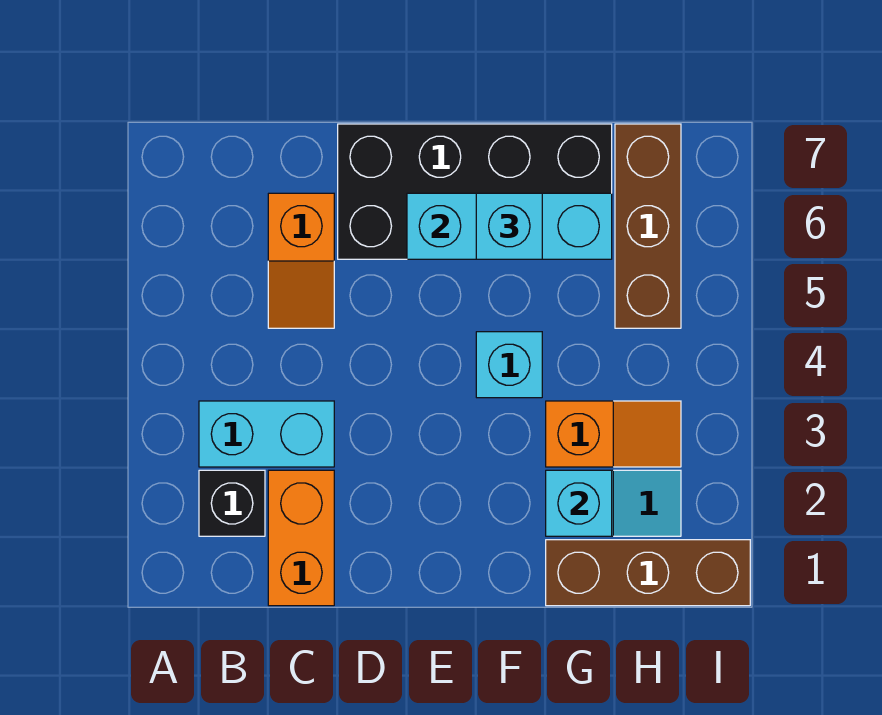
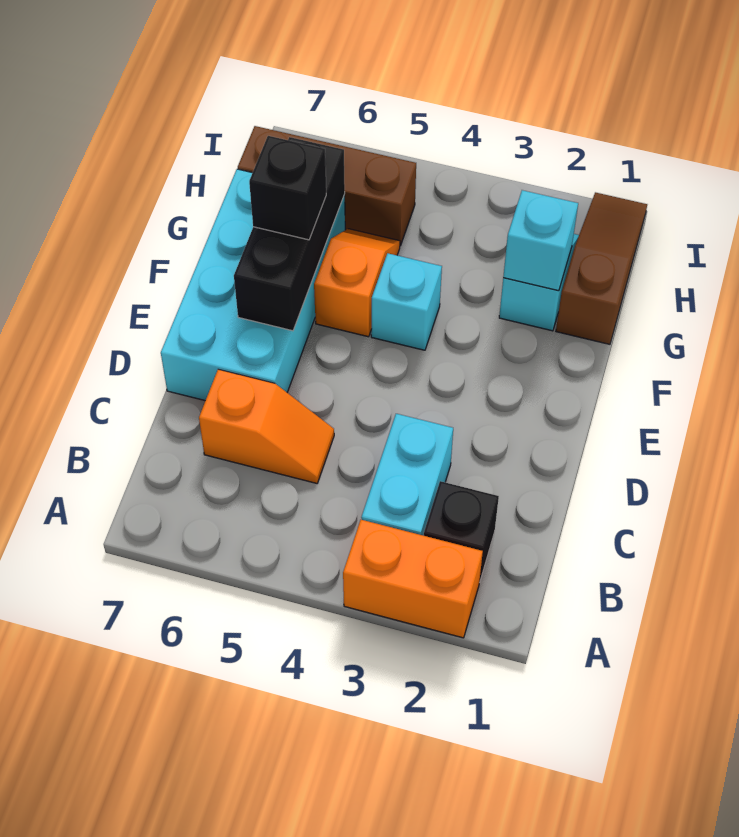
orange brick C1:C2 level 1 -> orange brick A2:A3 level 1
black brick D6:G7 level 1 -> cyan brick D6:G7 level 1
cyan brick E6:G6 level 2 -> black brick E6:G6 level 2
cyan brick F6 level 3 -> black brick F6 level 3
brown brick G1:I1 level 1 -> brown slope G1:I1 level 1 top G
orange slope G3:H3 level 1 top G -> orange slope F5:G5 level 1 top F

